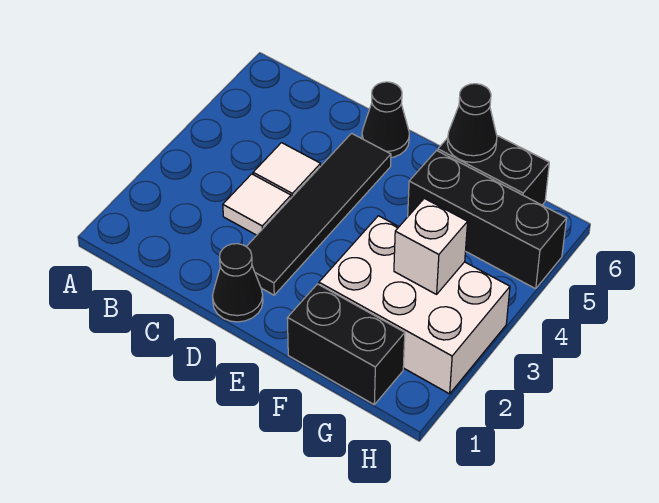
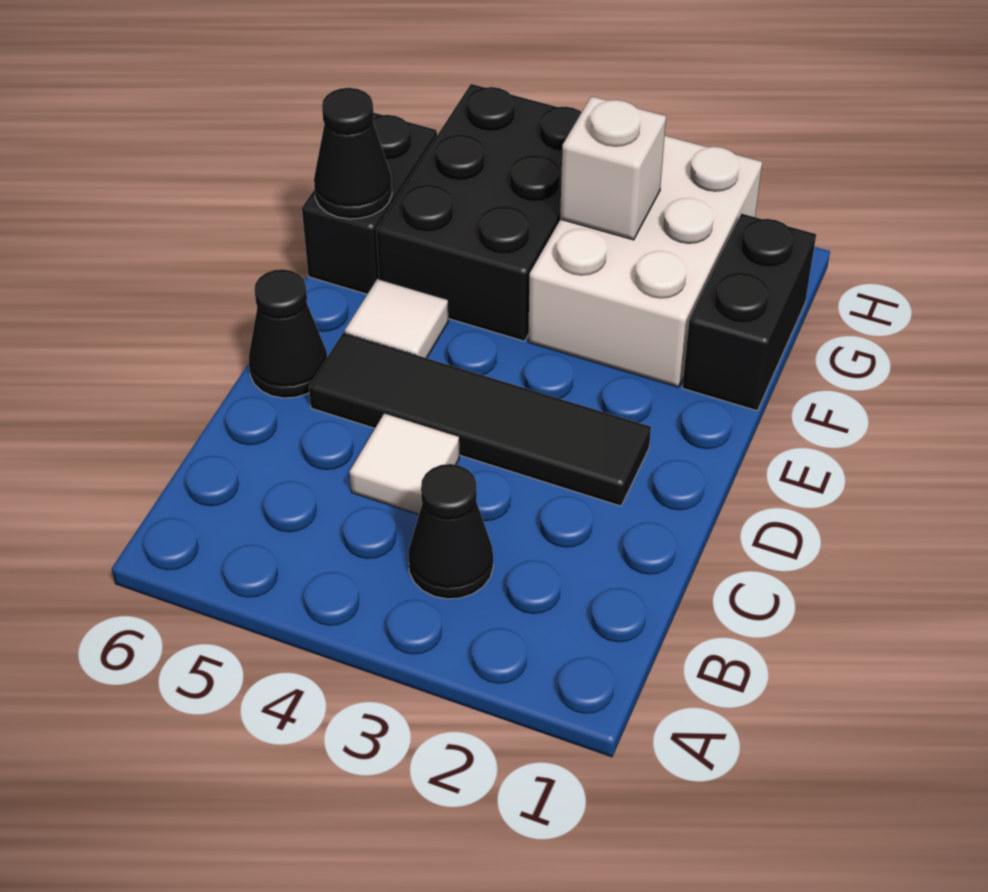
white tile C3 level 1 -> white tile E5 level 1
black cone D1 level 1 -> black cone B3 level 1
black brick F5:H5 level 1 -> black brick F4:H5 level 1

